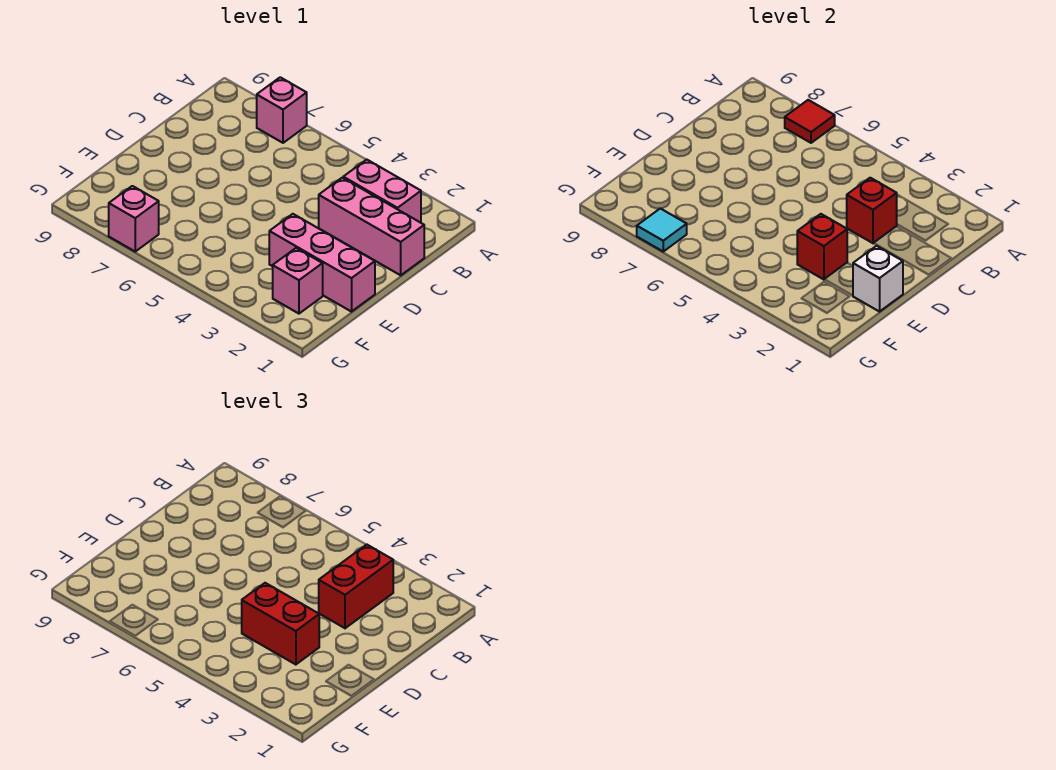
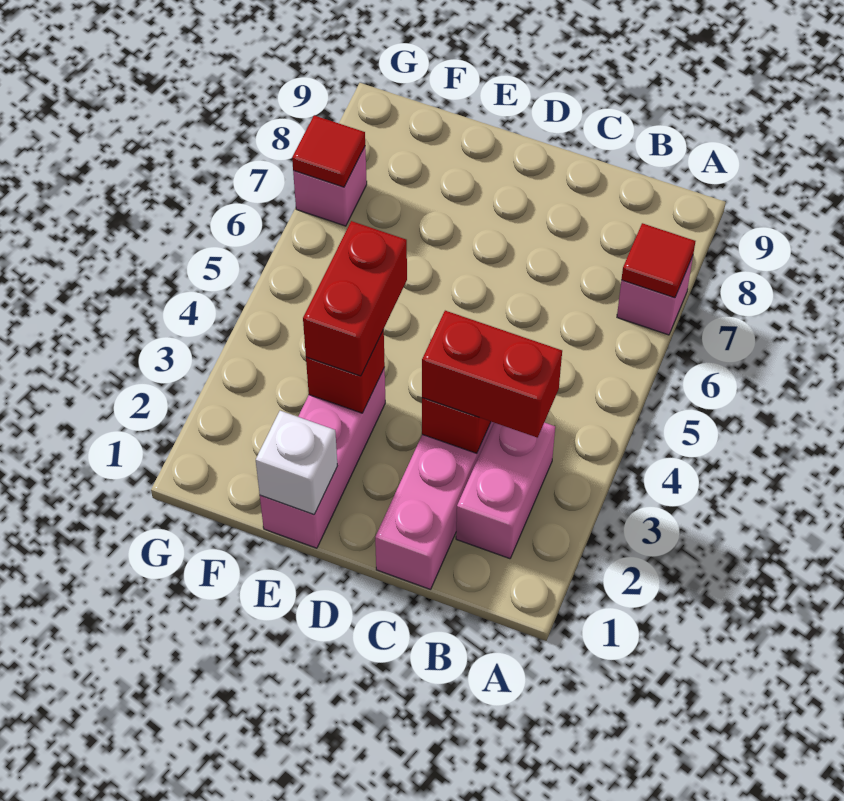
pink brick F2 level 1 -> none
cyan tile G7 level 2 -> red tile G7 level 2

